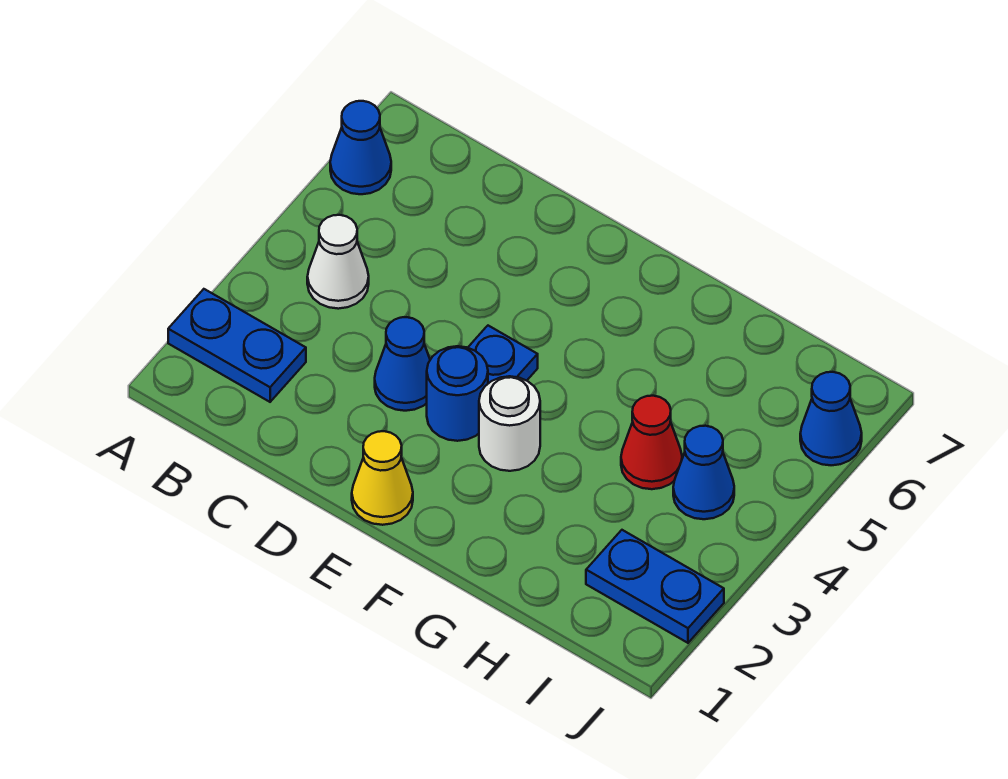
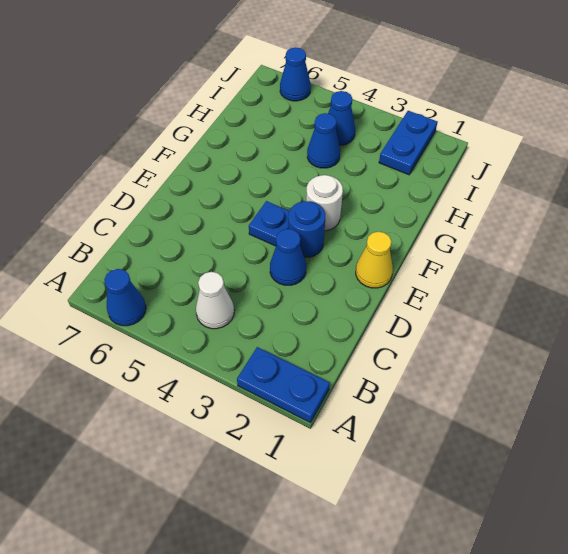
blue plate A2:B2 level 1 -> blue plate A1:A2 level 1
red cone H4 level 1 -> blue cone H4 level 1

